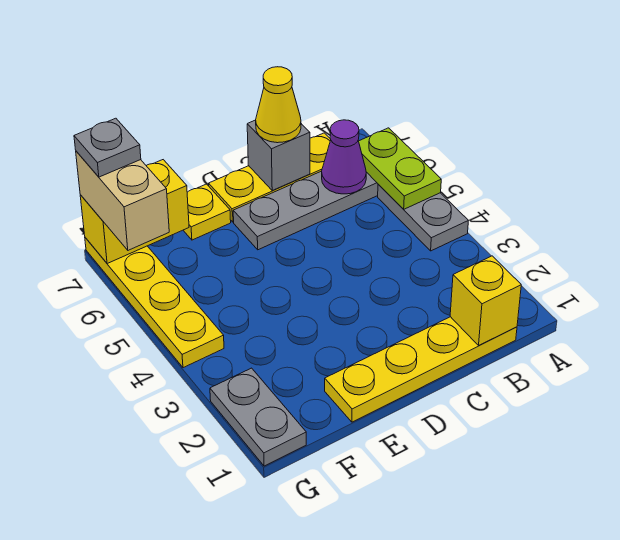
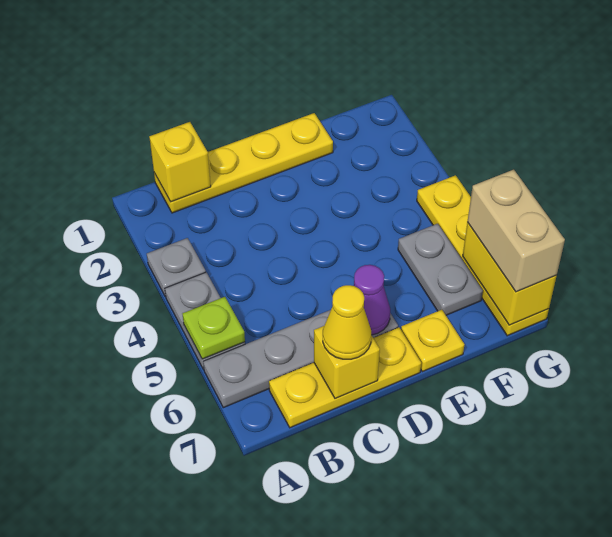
lime plate A5:A6 level 2 -> lime plate A5 level 2
purple cone B6 level 2 -> purple cone D6 level 2
grey brick C7 level 2 -> yellow brick C7 level 2
yellow brick F7:G7 level 2 -> yellow brick G6:G7 level 2
grey plate G1:G2 level 1 -> grey plate F5:F6 level 1
grey plate G7 level 4 -> grey plate A3 level 1

